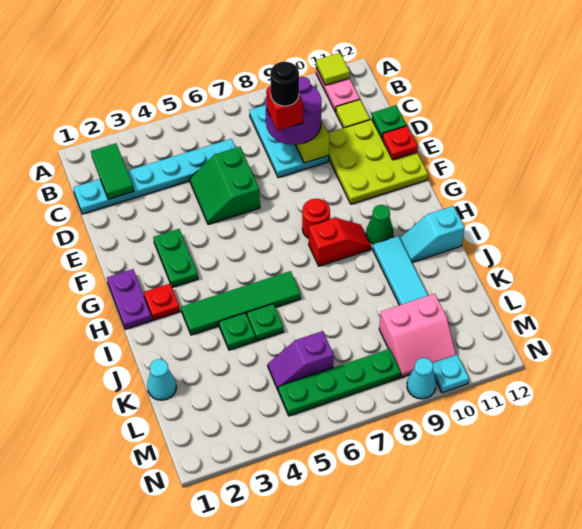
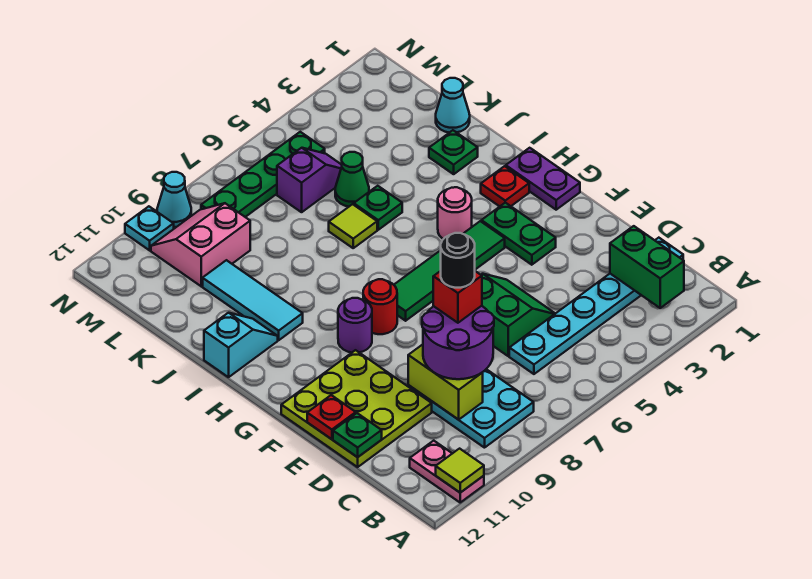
green tile B2:C2 level 2 -> green brick B2:C2 level 2
lime tile C11 level 1 -> lime tile J6 level 1
none -> purple round brick G9 level 1
none -> pink round brick H4 level 1
red slope H8:H9 level 1 top 8 -> none
green cone H10 level 1 -> green cone K5 level 1
green tile I3:I6 level 1 -> green tile G4:G7 level 1
green plate J4 level 1 -> green plate J2 level 1

